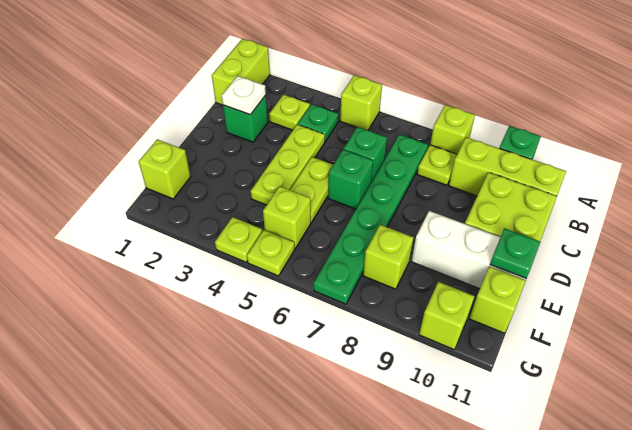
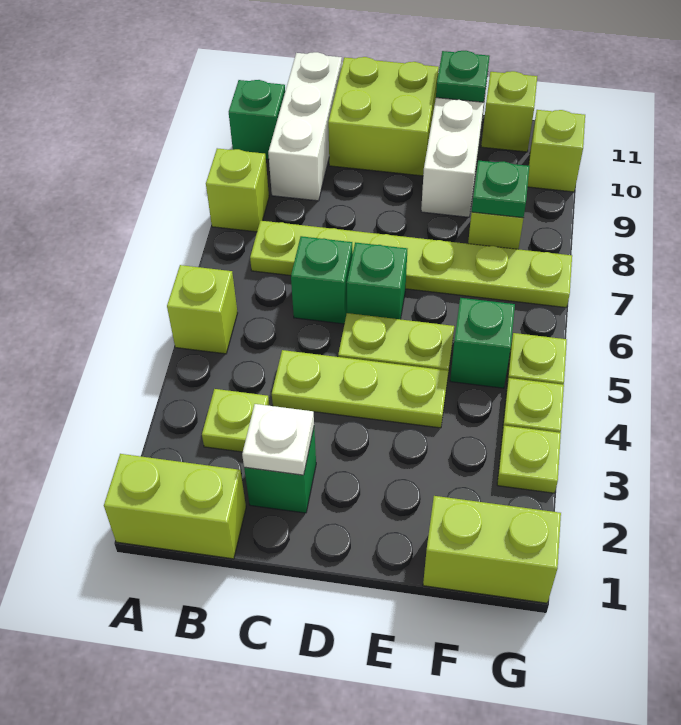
green plate B4 level 1 -> green plate F8 level 2
green plate B7:G7 level 1 -> lime plate B7:G7 level 1
lime plate B8 level 1 -> lime plate G3 level 1
lime brick B9:B11 level 1 -> white brick B9:B11 level 1
lime brick F1 level 1 -> lime brick F1:G1 level 1
lime brick F5 level 1 -> green brick F5 level 1

